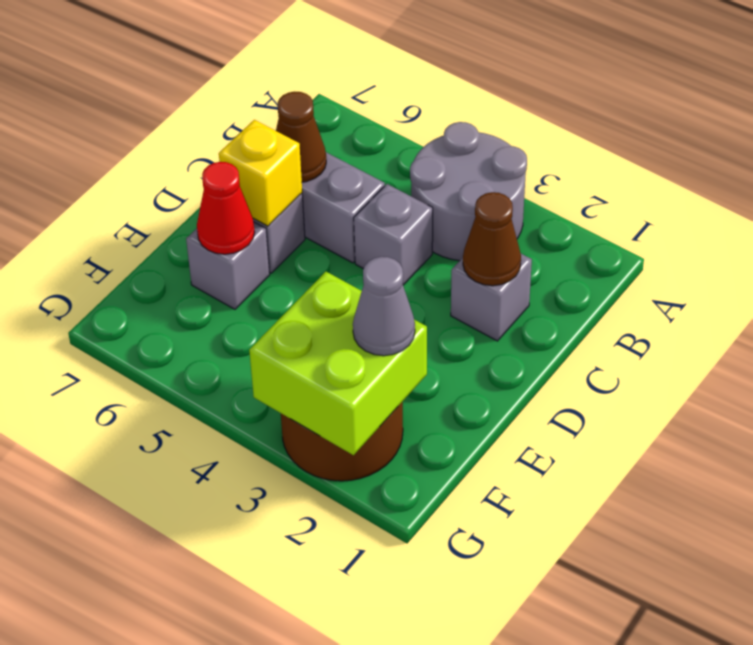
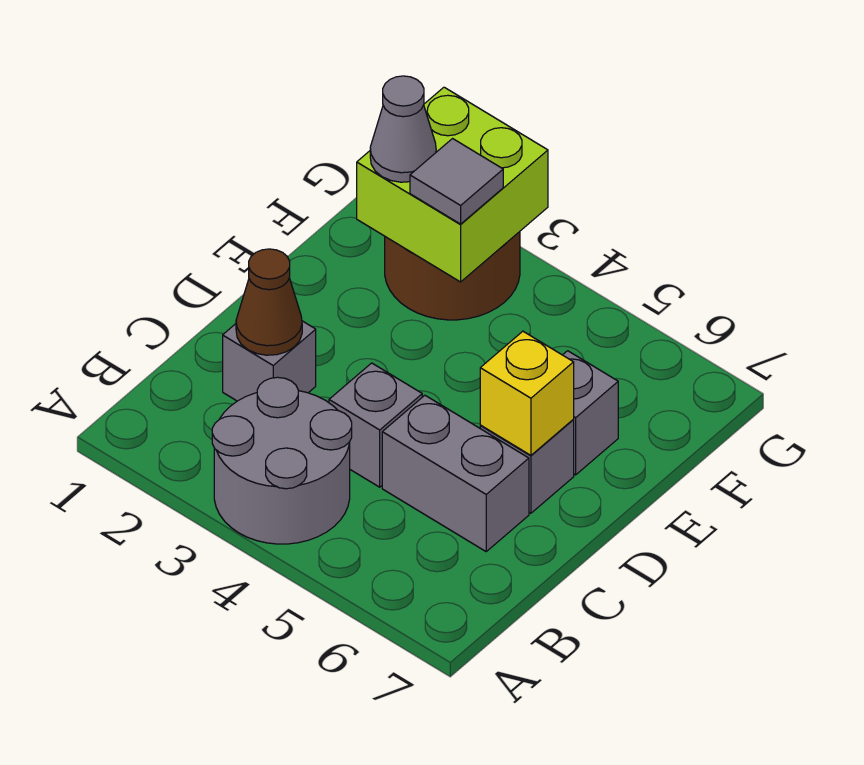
brown cone C6 level 2 -> none
red cone E6 level 2 -> none
none -> grey tile F3 level 3

